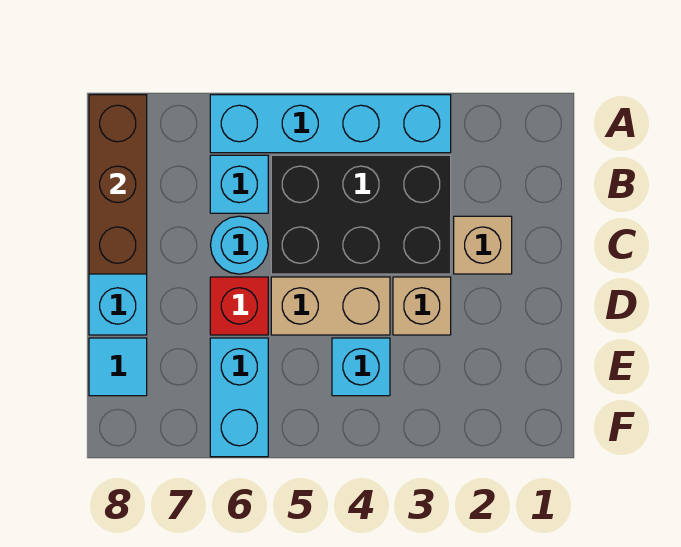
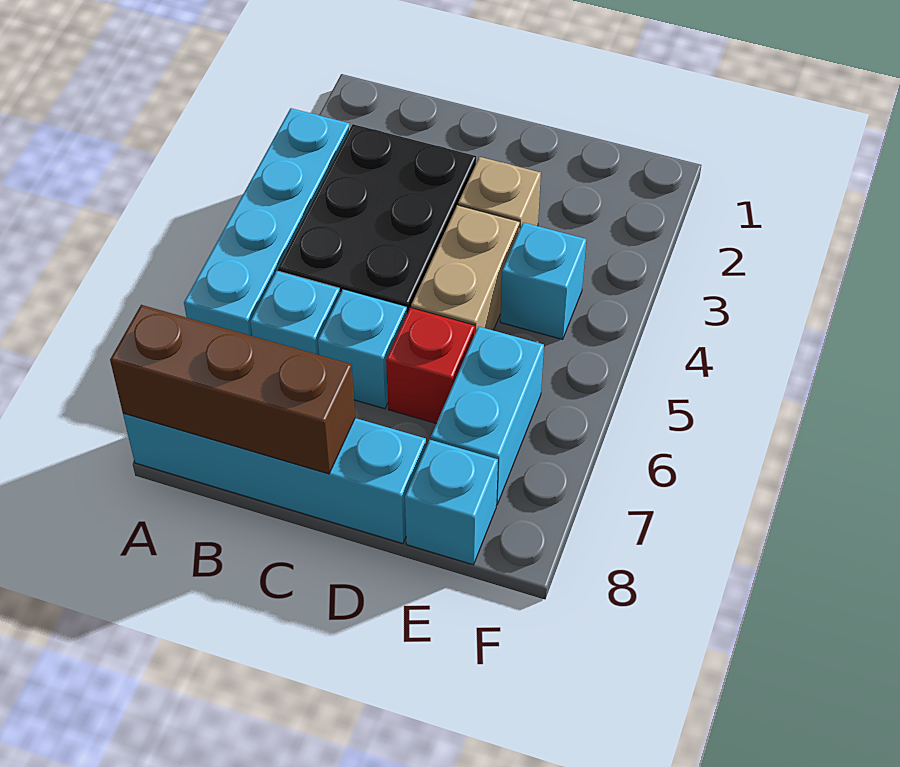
tan brick C2 level 1 -> none
cyan round brick C6 level 1 -> cyan brick C6 level 1
cyan brick E6:F6 level 1 -> cyan brick E6:E7 level 1
cyan tile E8 level 1 -> cyan brick E8 level 1

